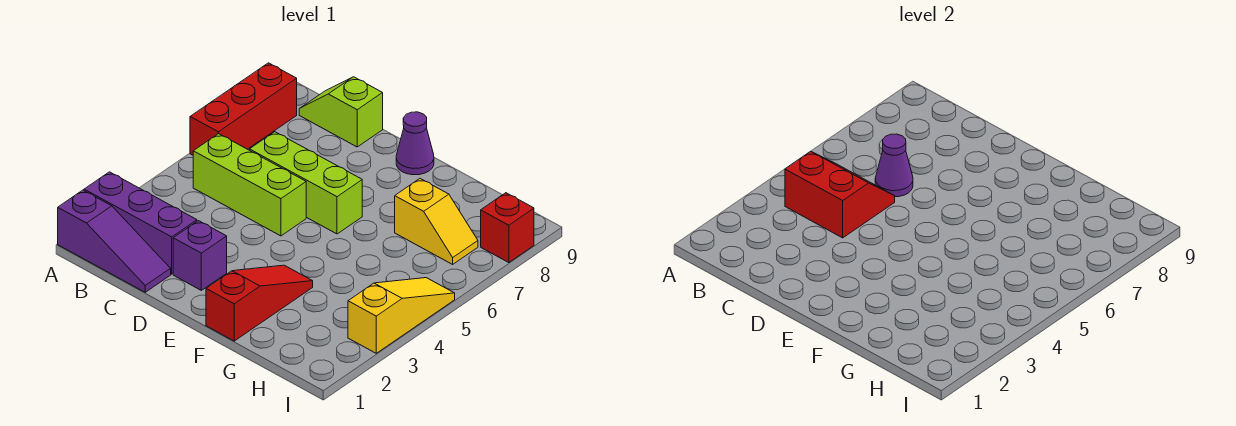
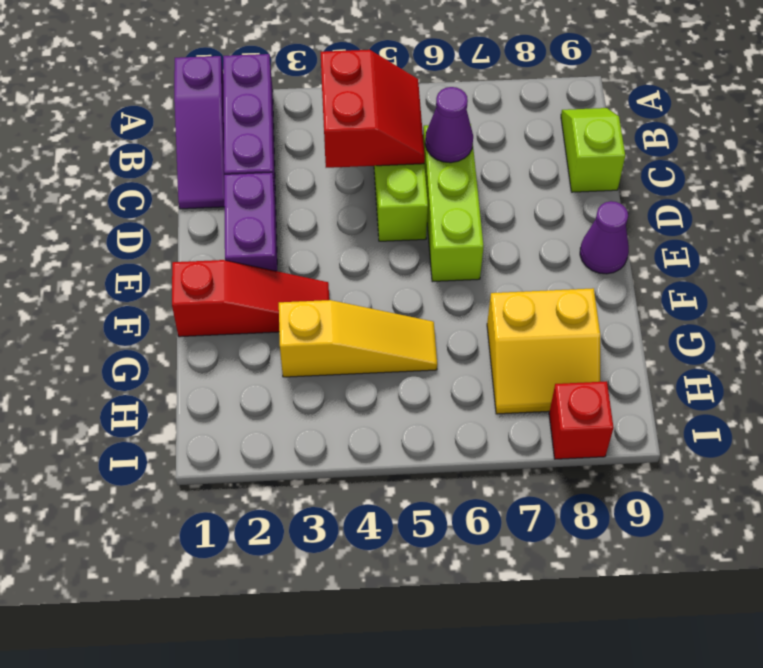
red brick A6:A8 level 1 -> none
purple brick D2 level 1 -> purple brick D2:E2 level 1
yellow slope G7:H7 level 1 top G -> yellow slope G7:H8 level 1 top G
yellow slope I3:I5 level 1 top 3 -> yellow slope G3:G5 level 1 top 3

